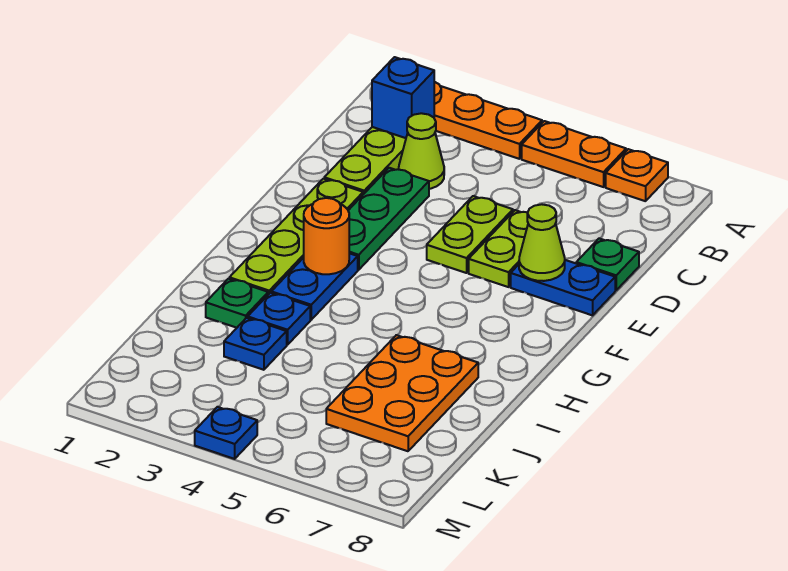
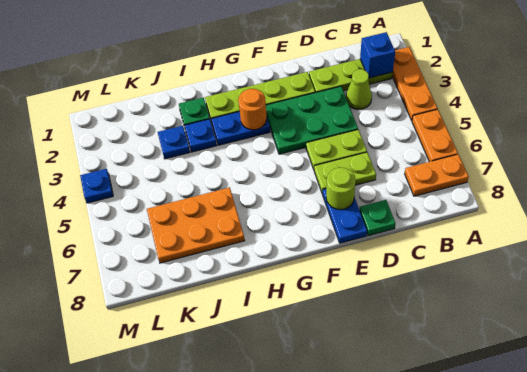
orange plate A7 level 1 -> orange plate A7:B7 level 1
green plate D3:F3 level 1 -> green plate D3:F4 level 1
lime cone E7 level 2 -> lime round brick E7 level 2

